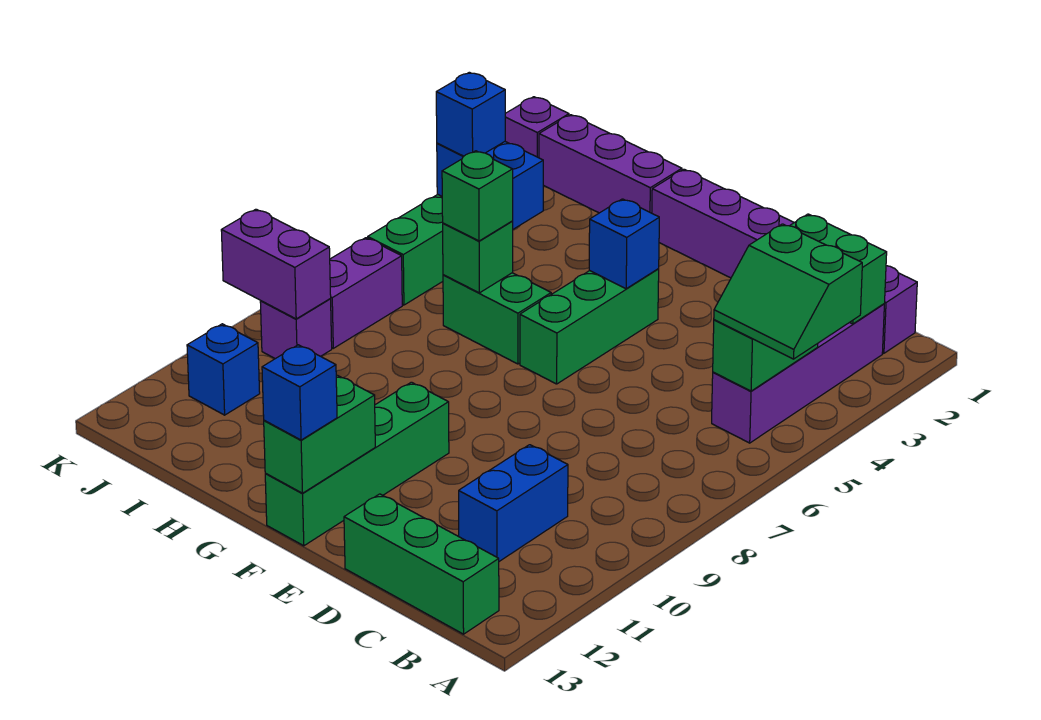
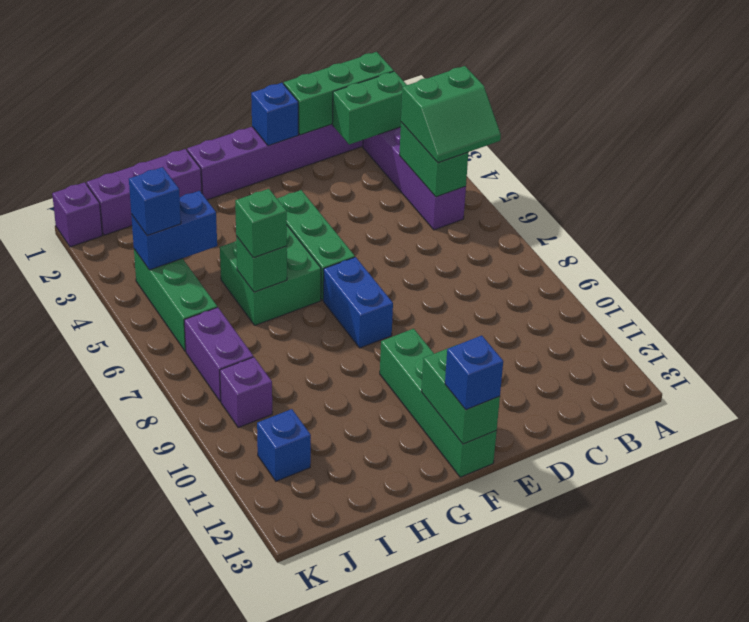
green brick B13:D13 level 1 -> green brick B1:D1 level 2
blue brick C10:C11 level 1 -> blue brick F7:F8 level 1
blue brick F4 level 2 -> blue brick E1 level 2
green brick G6:H6 level 1 -> green brick G5:H6 level 1
purple brick J9:K9 level 2 -> none

